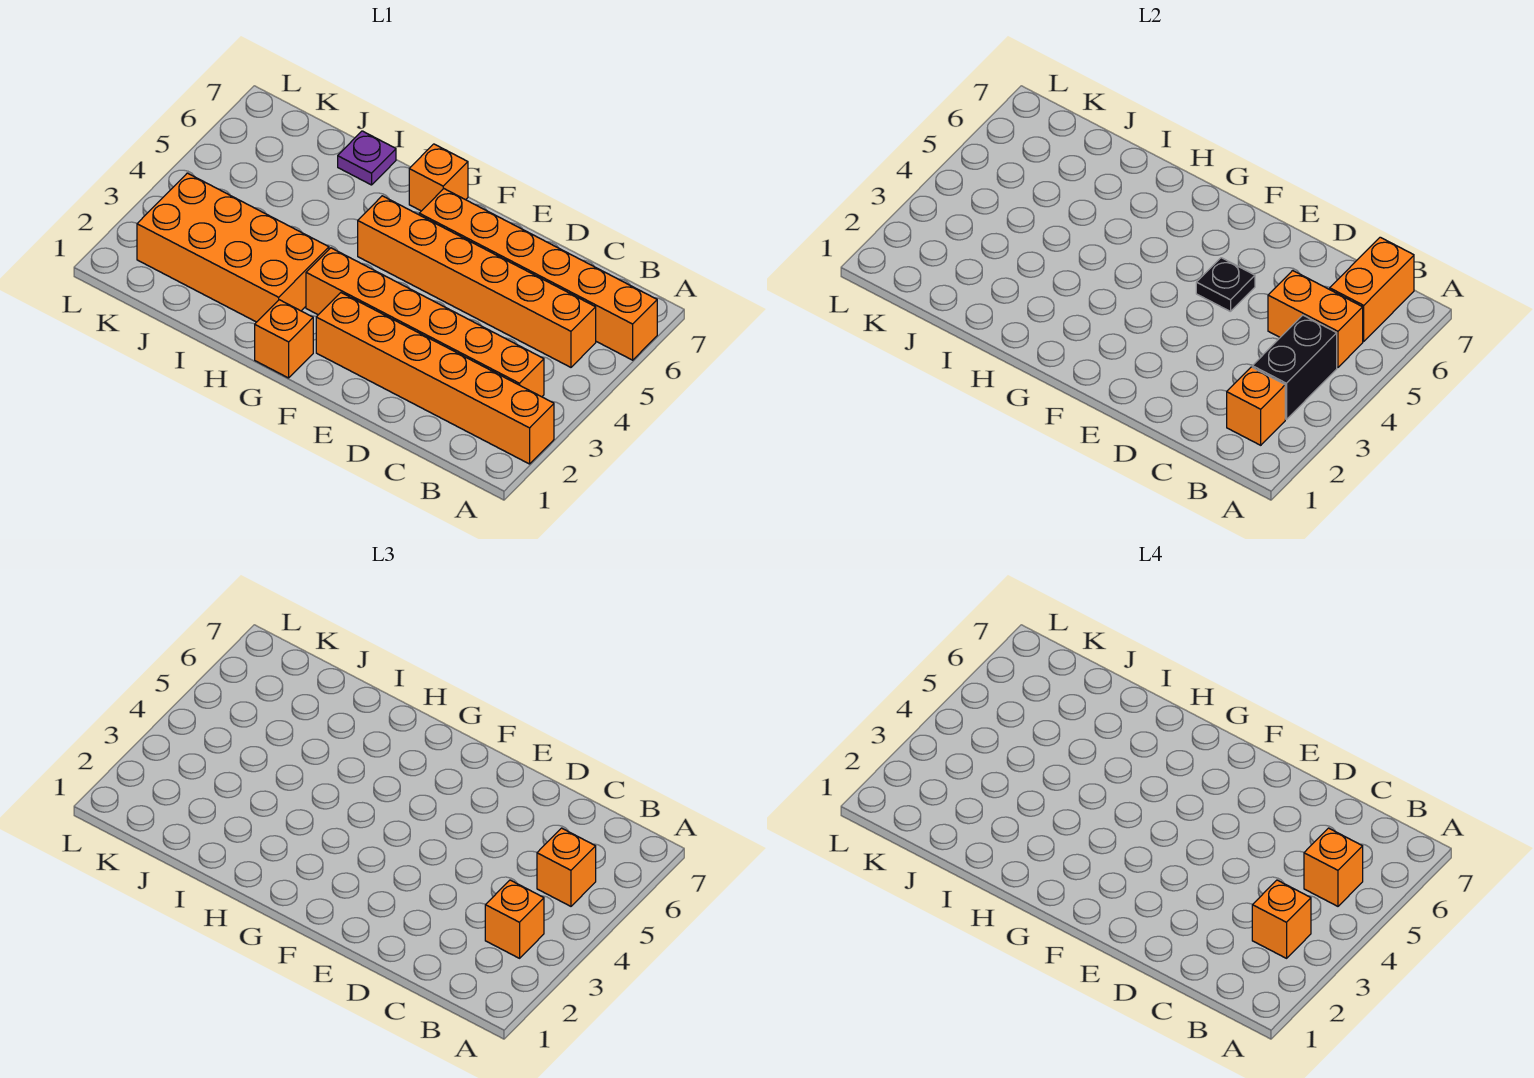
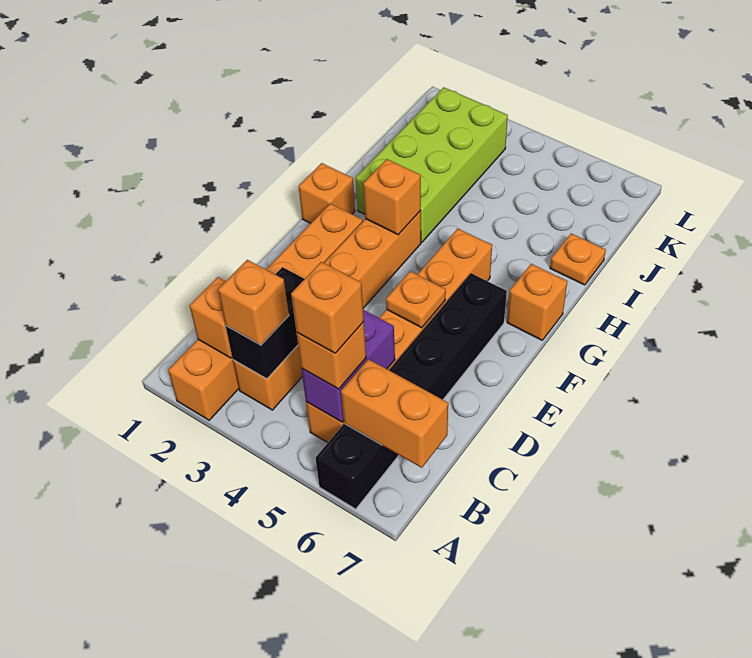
orange brick A6:F6 level 1 -> black brick A6:F6 level 1
black brick B3:B4 level 2 -> black brick B3:C3 level 2
orange brick B3 level 4 -> orange brick G3 level 2
orange brick B5:C5 level 2 -> purple brick B5:C5 level 2
black plate E5 level 2 -> orange plate E5 level 2
orange brick H2:K3 level 1 -> lime brick H2:K3 level 1
purple plate I7 level 1 -> orange plate I7 level 1

